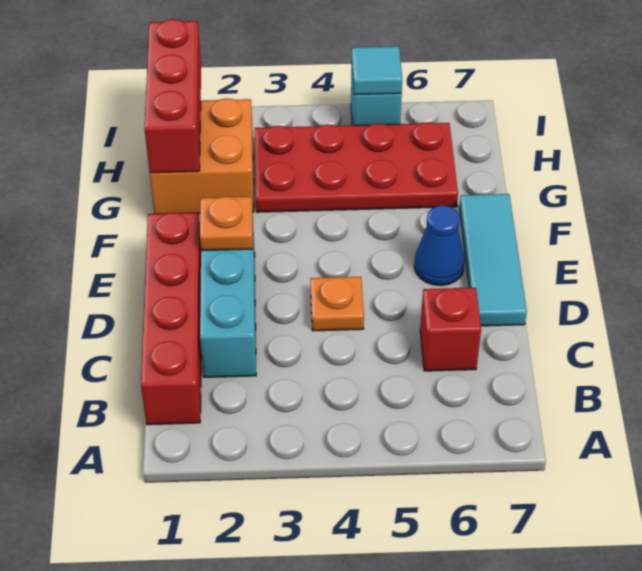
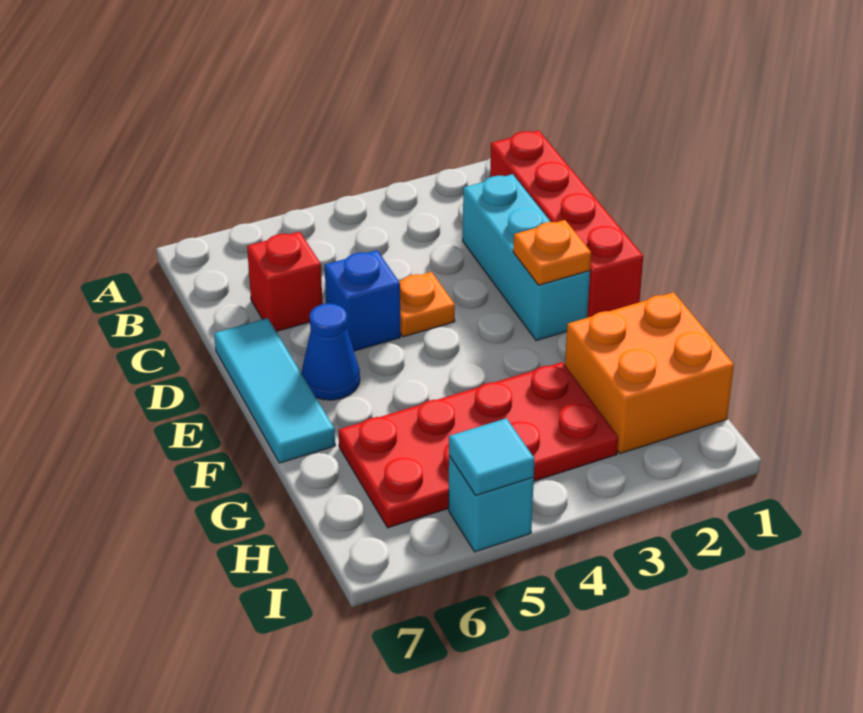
none -> blue brick D5 level 1
red brick G1:I1 level 2 -> none

